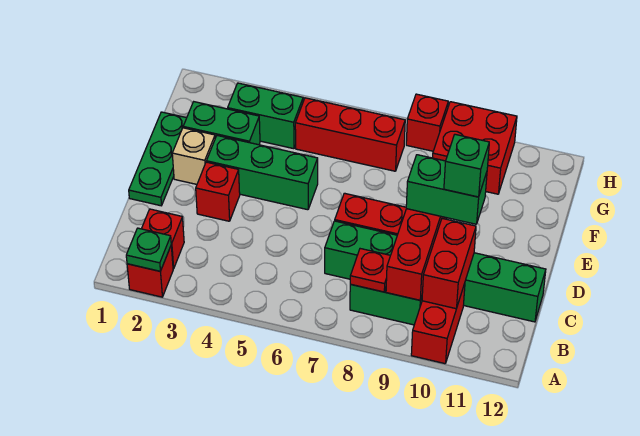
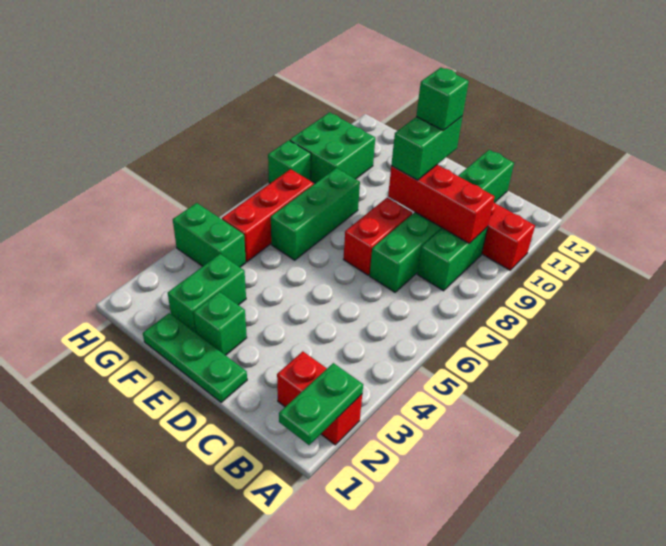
green plate A2 level 2 -> green plate A1:A2 level 2
red plate B8 level 2 -> none
red brick B10:C10 level 2 -> none
red brick D3 level 1 -> none
tan brick E2 level 1 -> green brick E2 level 1
green brick E3:E5 level 1 -> green brick F6:F8 level 1
green brick G3:G4 level 1 -> green brick G4:H4 level 1
red brick G9:H10 level 1 -> green brick G9:H10 level 1
red brick H8 level 1 -> green brick H8 level 1

